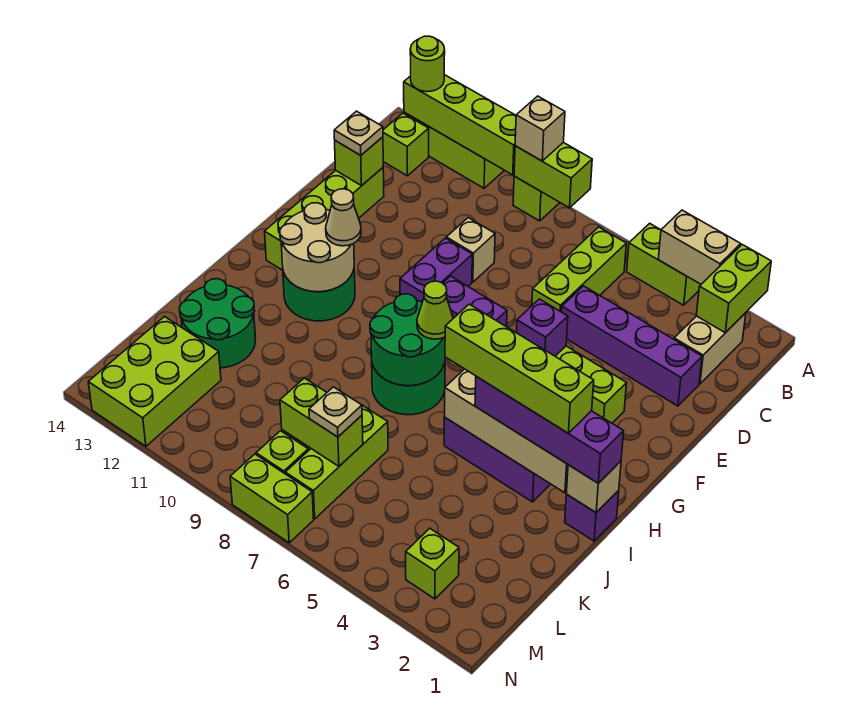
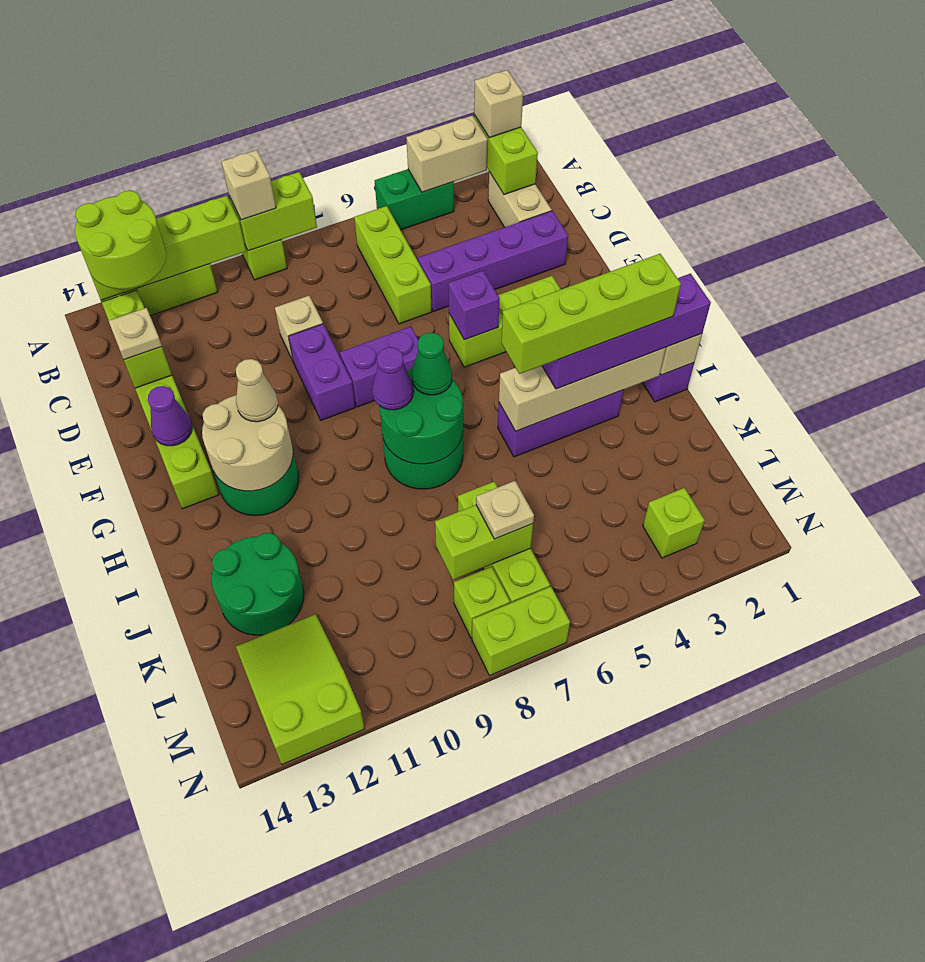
none -> tan brick A2 level 3
lime brick A4:A5 level 1 -> green brick A4:A5 level 1
lime round brick A13 level 3 -> lime round brick A12:B13 level 3
none -> purple cone F13 level 2
lime cone H7 level 3 -> green cone H7 level 3
none -> purple cone H8 level 3
lime brick L12:N13 level 1 -> lime slope L12:N13 level 1 top N

